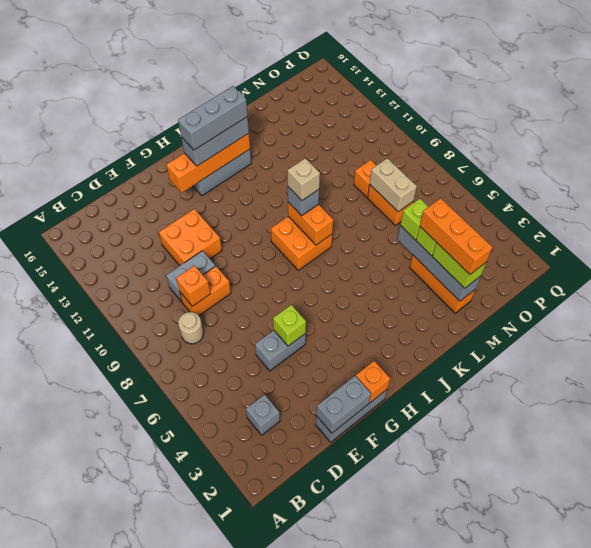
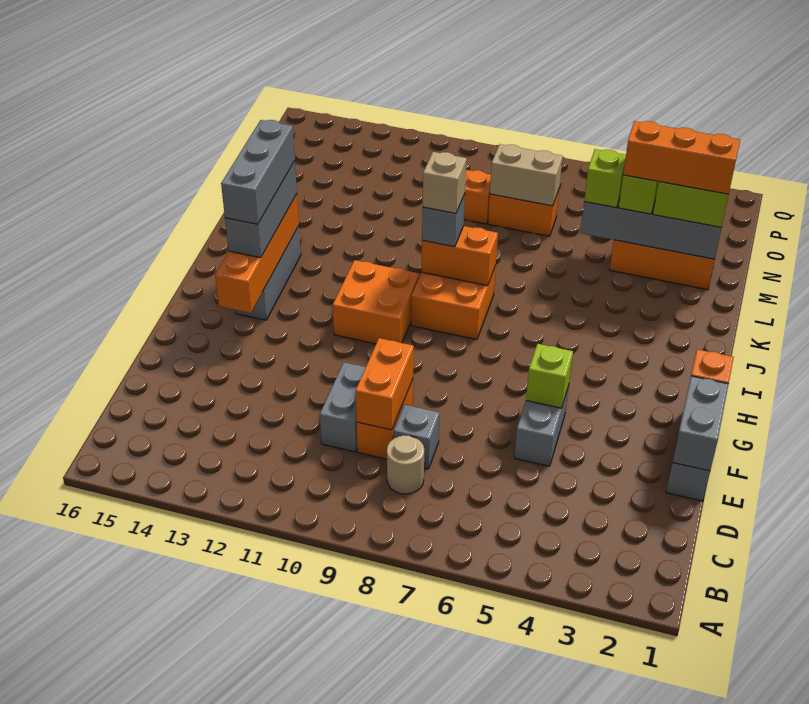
grey brick C3 level 1 -> grey brick D8 level 1
orange brick D9 level 2 -> orange brick D9:E9 level 2
orange brick E11:F12 level 1 -> orange brick H10:I11 level 1

